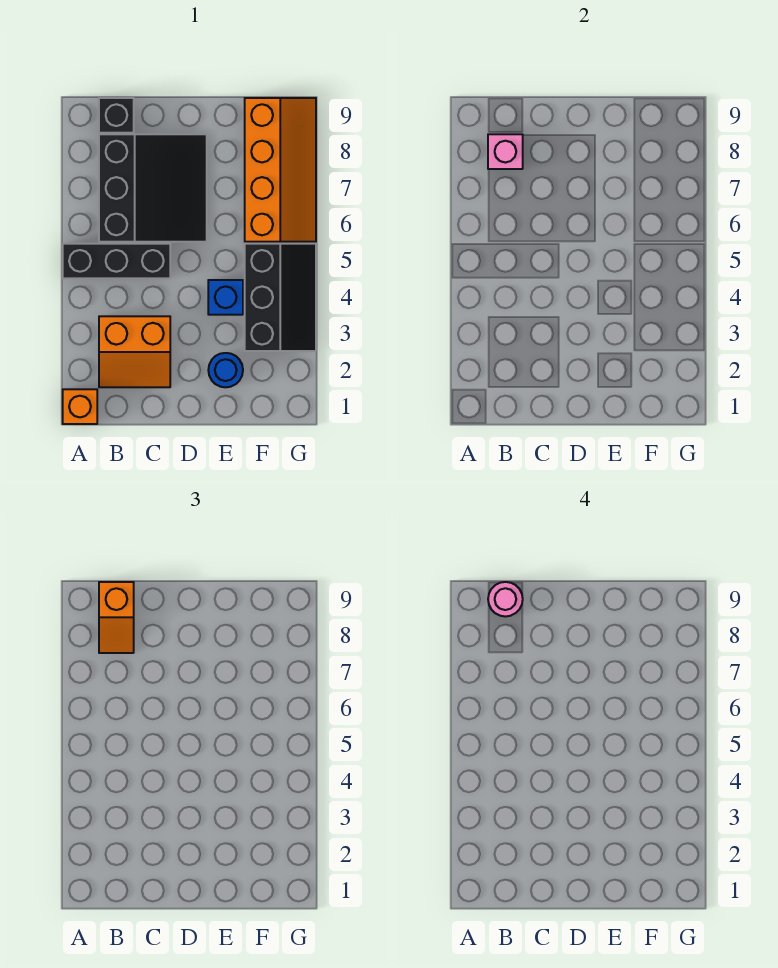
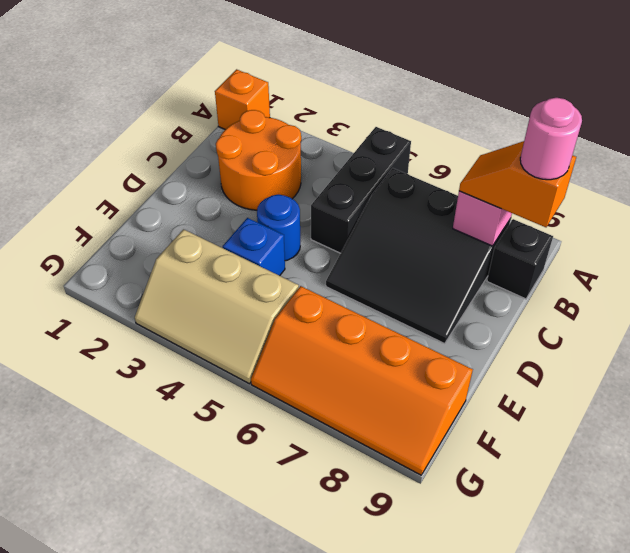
orange slope B2:C3 level 1 top 3 -> orange round brick B2:C3 level 1
blue round brick E2 level 1 -> blue round brick D4 level 1
black slope F3:G5 level 1 top F -> tan slope F3:G5 level 1 top F

